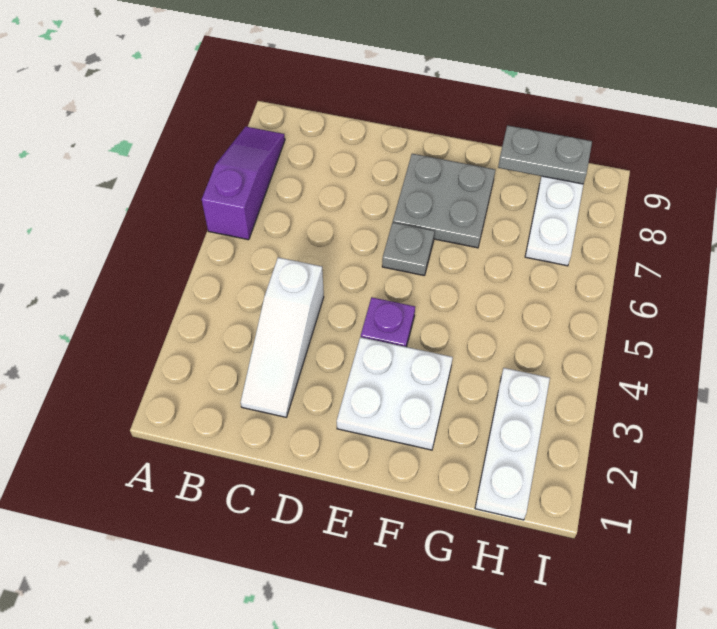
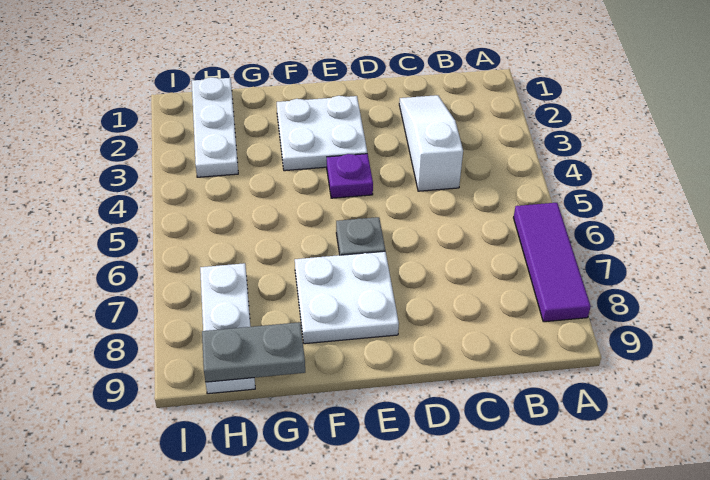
purple slope A6:A8 level 1 top 6 -> purple tile A6:A8 level 1
grey plate E7:F8 level 1 -> white plate E7:F8 level 1

